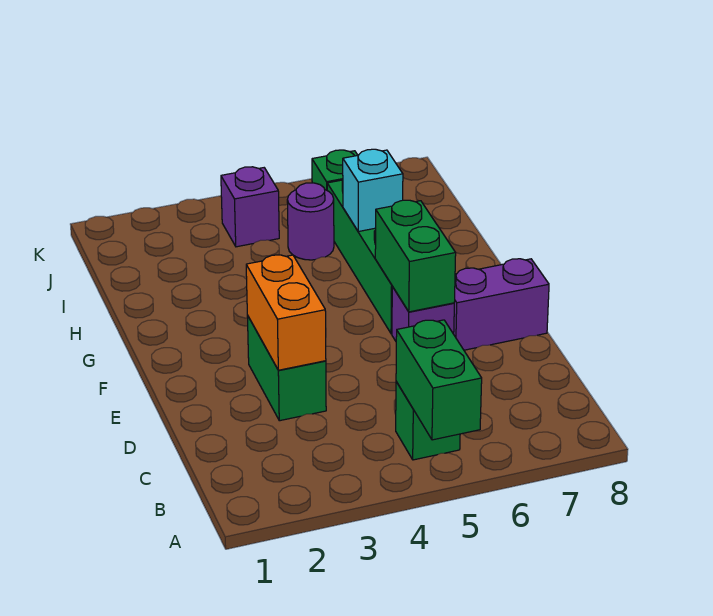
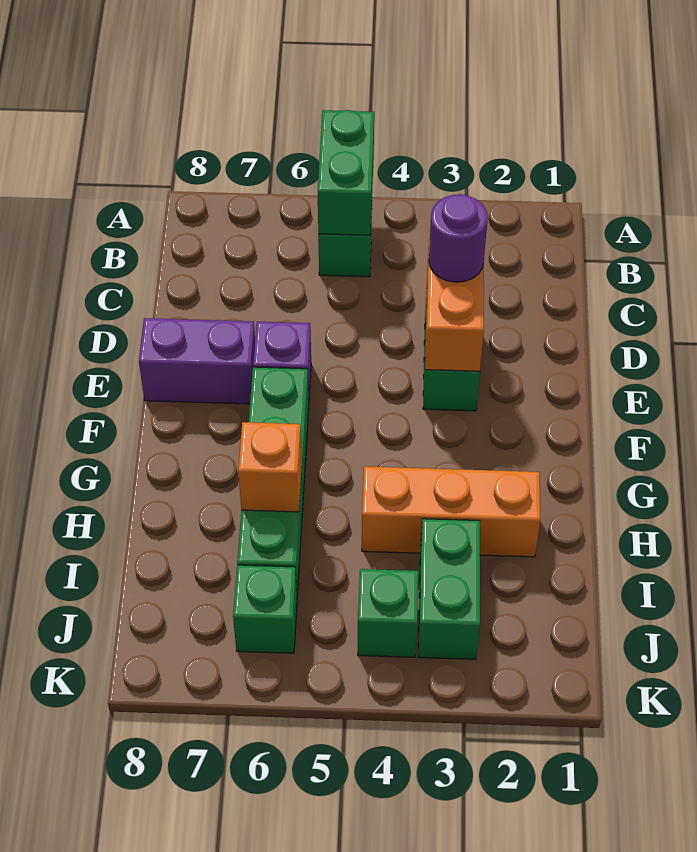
green brick E6:F6 level 2 -> green brick I3:J3 level 1
none -> orange brick H2:H4 level 1
cyan brick H6 level 2 -> orange brick H6 level 2
purple round brick I5 level 1 -> purple round brick D3 level 3
purple brick J4 level 1 -> green brick J4 level 1

